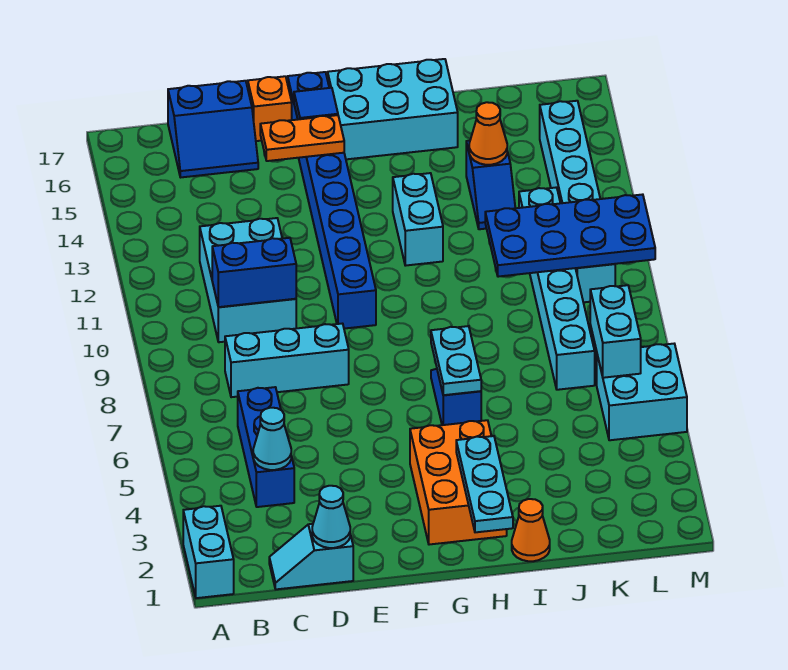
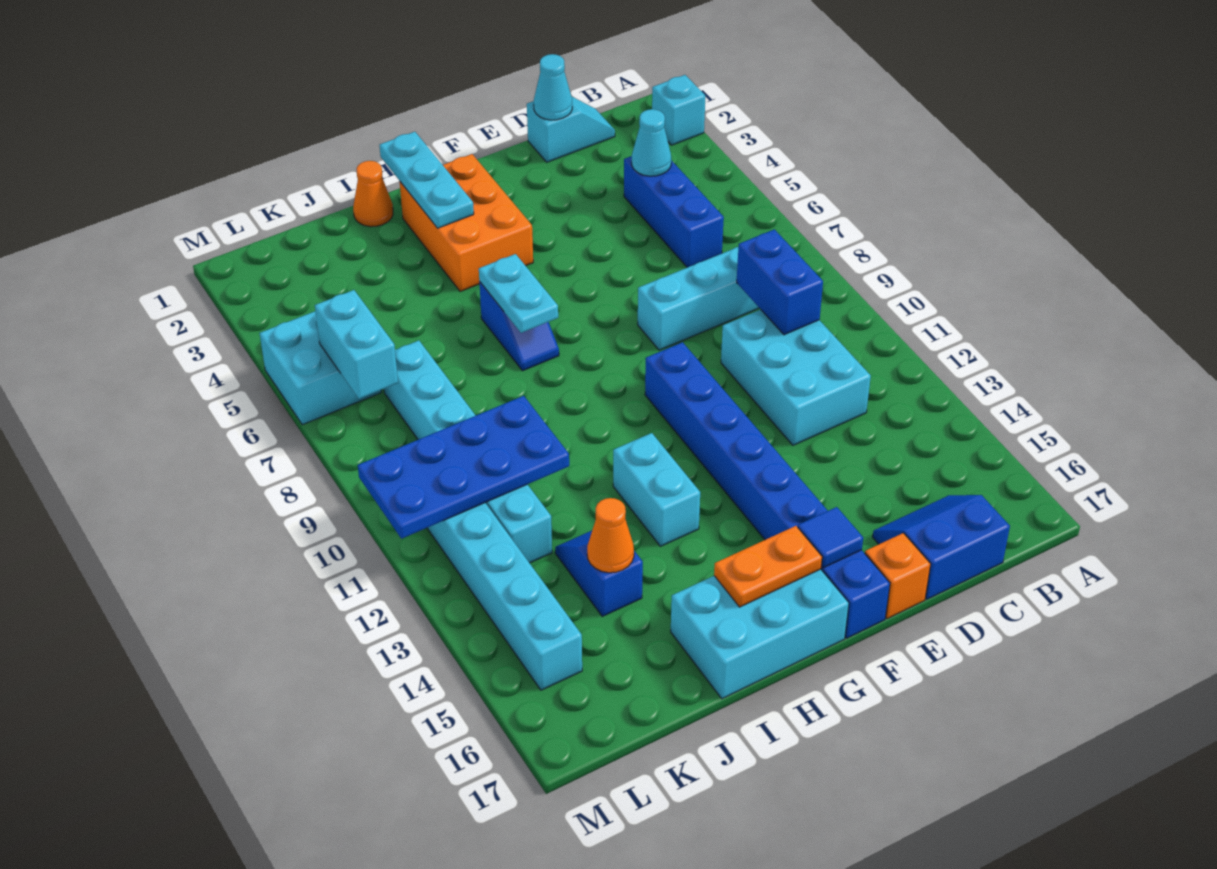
cyan brick A1:A2 level 1 -> cyan brick A2 level 1
blue brick C10:D10 level 2 -> blue brick C9:C10 level 2
orange plate E15:F15 level 2 -> orange plate G16:H16 level 2

